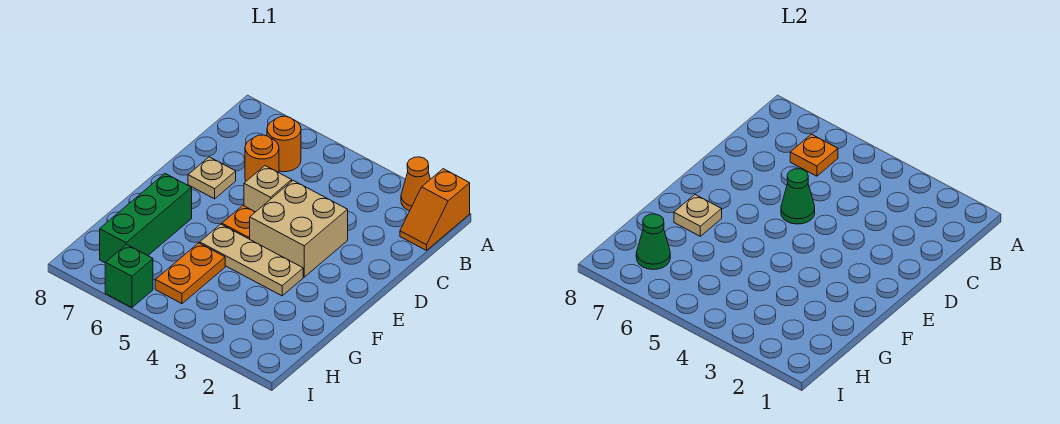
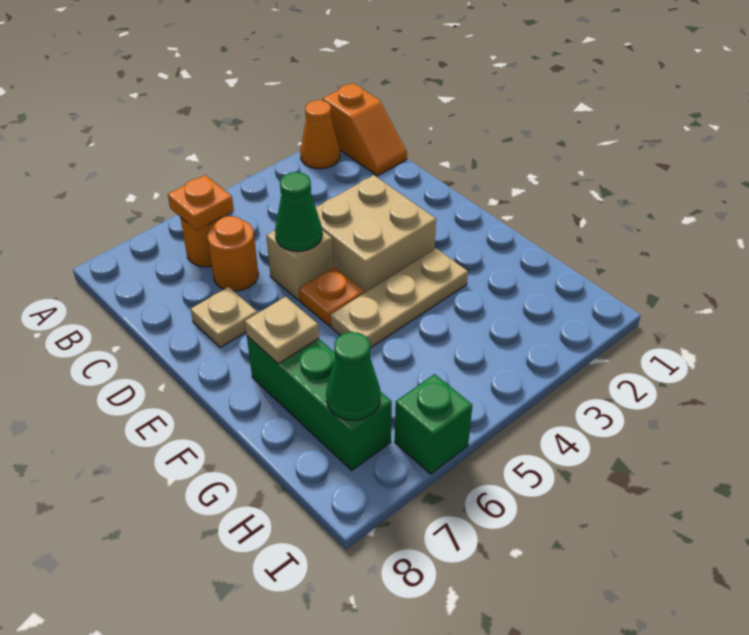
orange plate G5:H5 level 1 -> none

